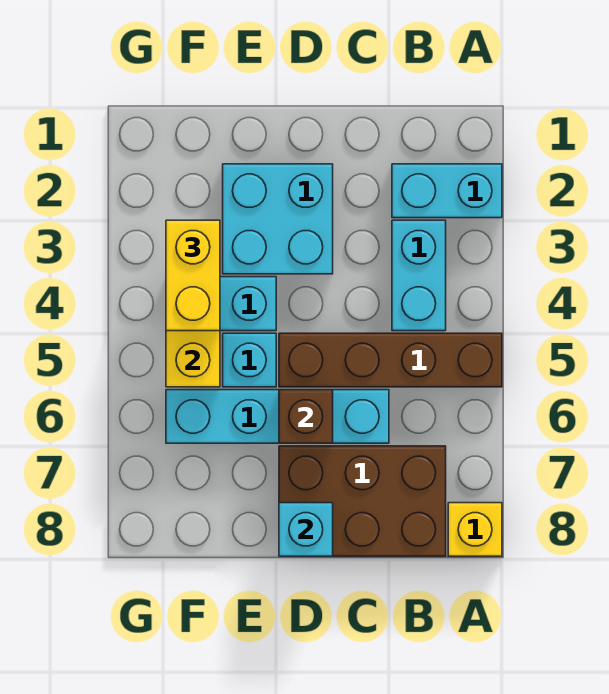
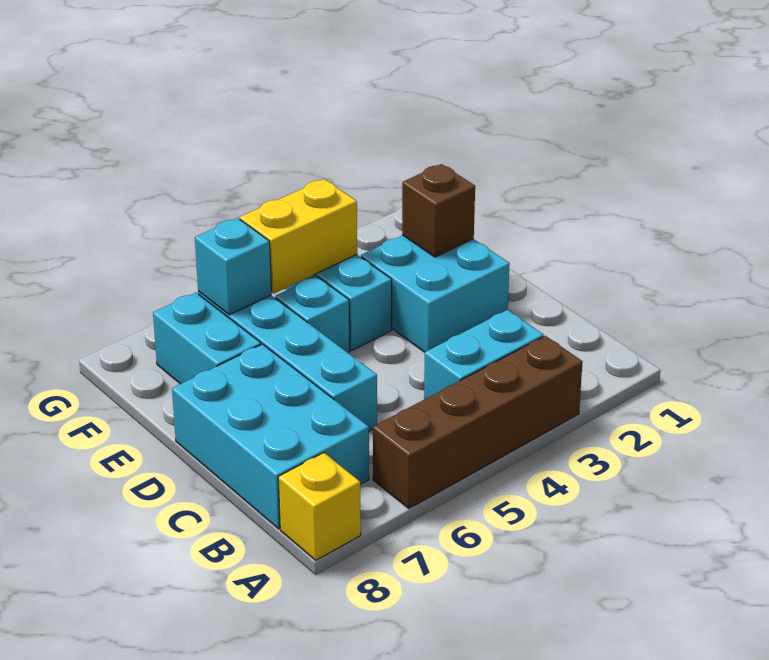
cyan brick A2:B2 level 1 -> cyan brick E7:F7 level 1
brown brick A5:D5 level 1 -> brown brick A3:A6 level 1
brown brick B7:D8 level 1 -> cyan brick B7:D8 level 1
brown brick D6 level 2 -> brown brick E2 level 2
cyan brick D8 level 2 -> cyan brick F6 level 2
yellow brick F3:F4 level 3 -> none

